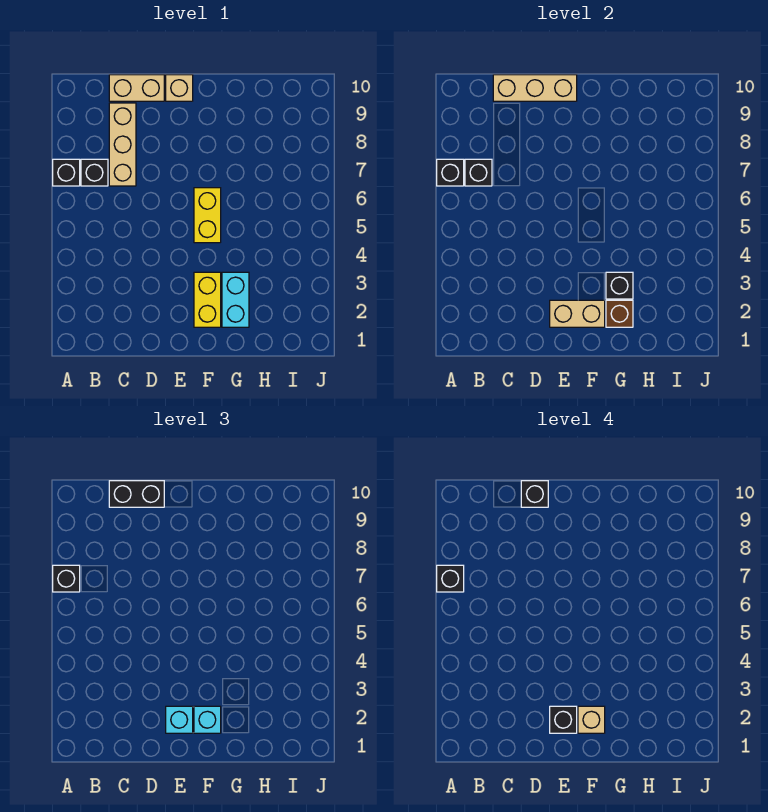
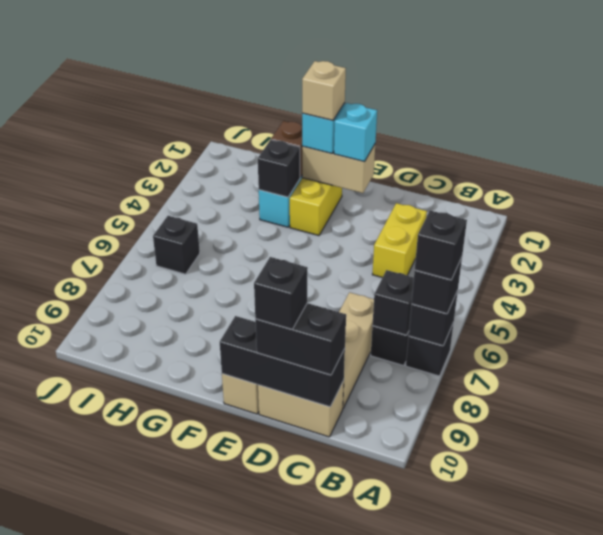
tan brick C10:E10 level 2 -> black brick C10:E10 level 2
black brick E2 level 4 -> black brick I6 level 1
yellow brick F5:F6 level 1 -> yellow brick C3:C4 level 1

